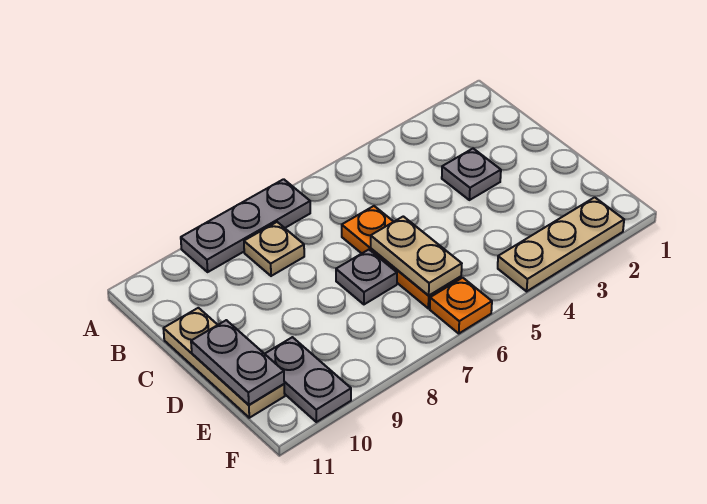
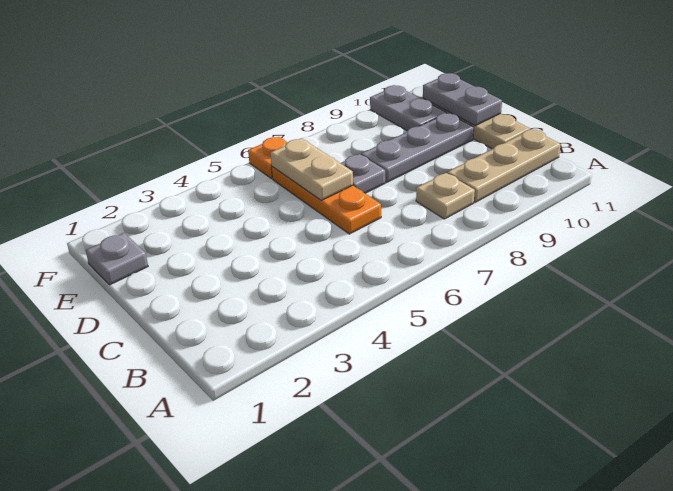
grey plate A7:A9 level 1 -> grey plate D8:D10 level 1
grey plate C3 level 1 -> grey plate E1 level 1
tan plate F2:F4 level 1 -> tan plate B9:B11 level 1

